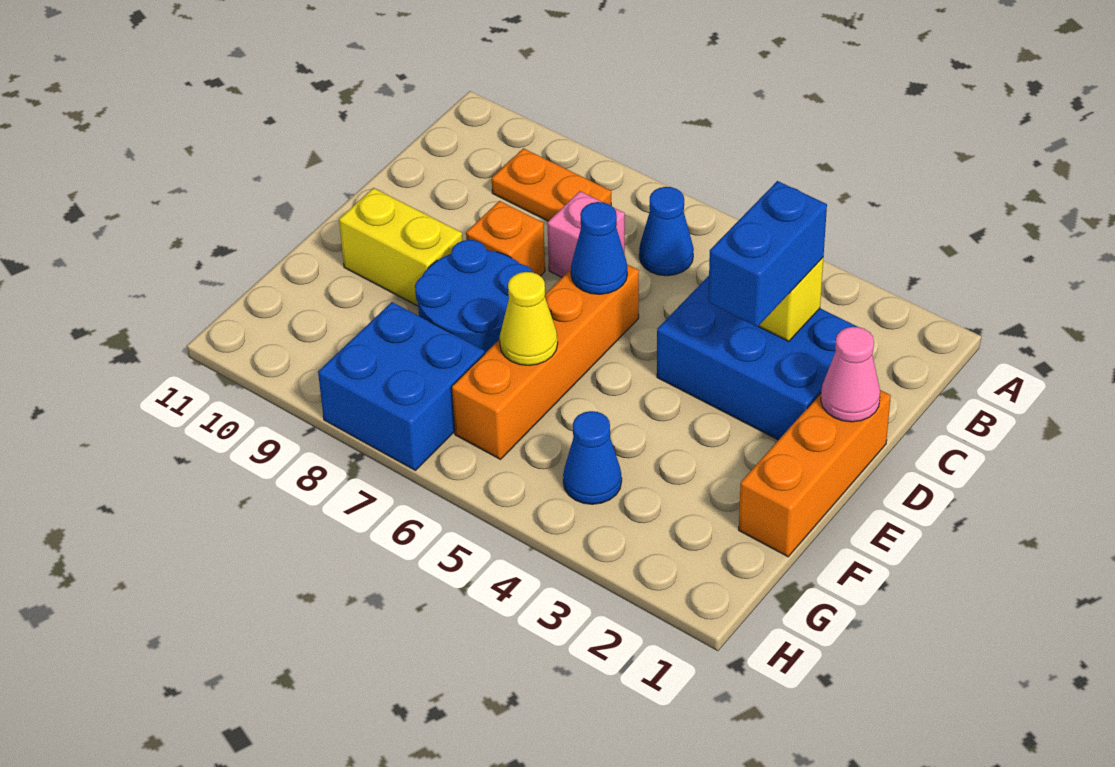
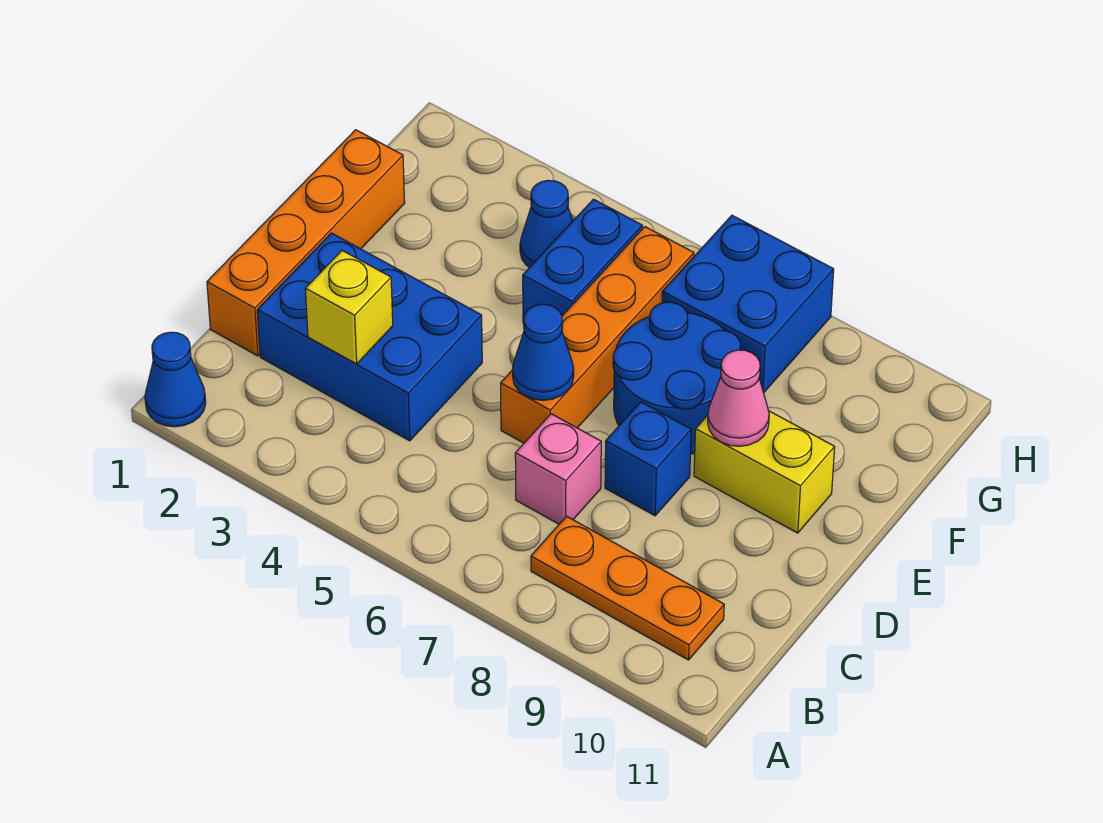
blue cone B6 level 1 -> blue cone A1 level 1
orange plate B8:B9 level 1 -> orange plate B8:B10 level 1
blue brick C3:D3 level 3 -> blue brick F5:G5 level 1
orange brick D1:F1 level 1 -> orange brick C1:F1 level 1
pink cone D1 level 2 -> pink cone E9 level 2
orange brick D8 level 1 -> blue brick D8 level 1
yellow cone F6 level 2 -> none

